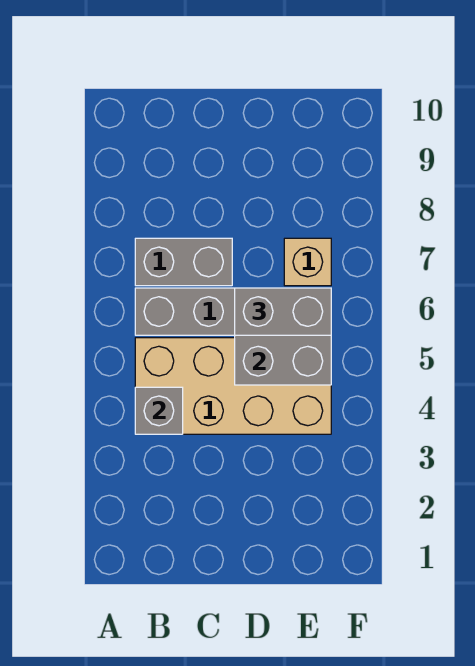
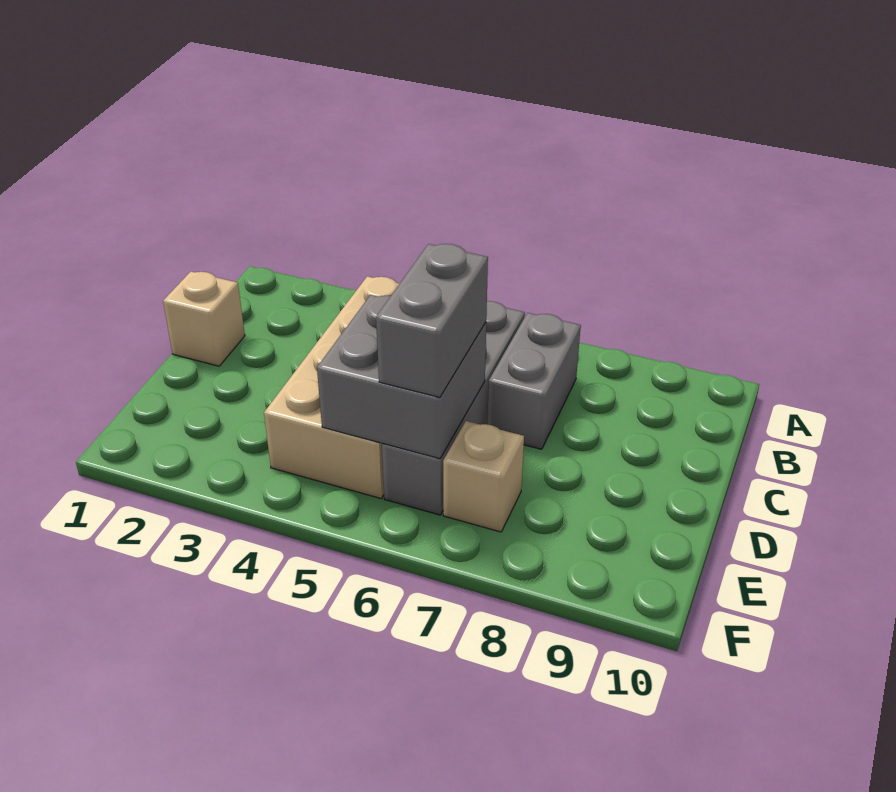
grey brick B4 level 2 -> none
none -> tan brick C1 level 1

